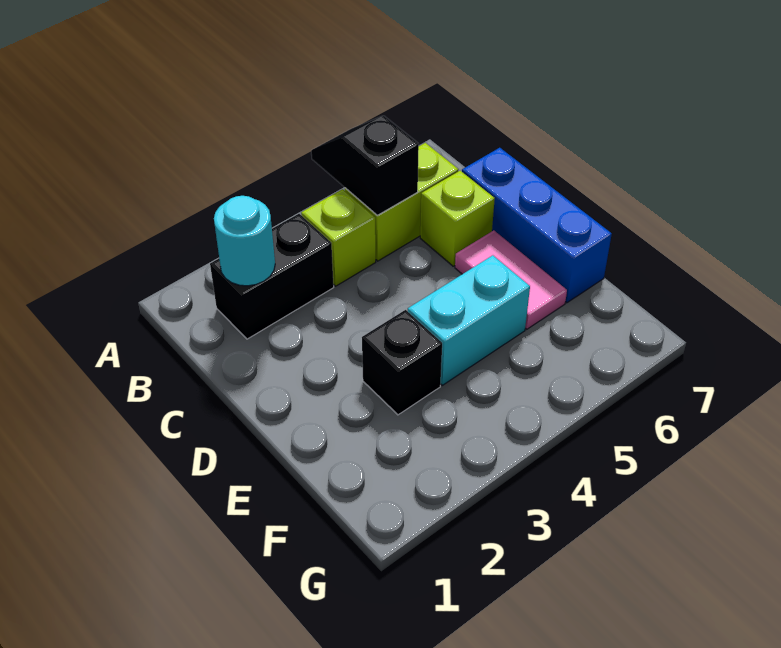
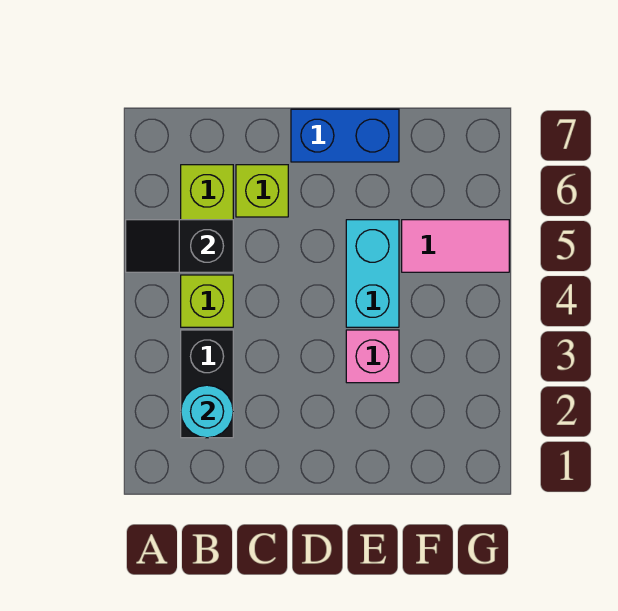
blue brick C7:E7 level 1 -> blue brick D7:E7 level 1
pink tile D6:E6 level 1 -> pink tile F5:G5 level 1
black brick E3 level 1 -> pink brick E3 level 1

